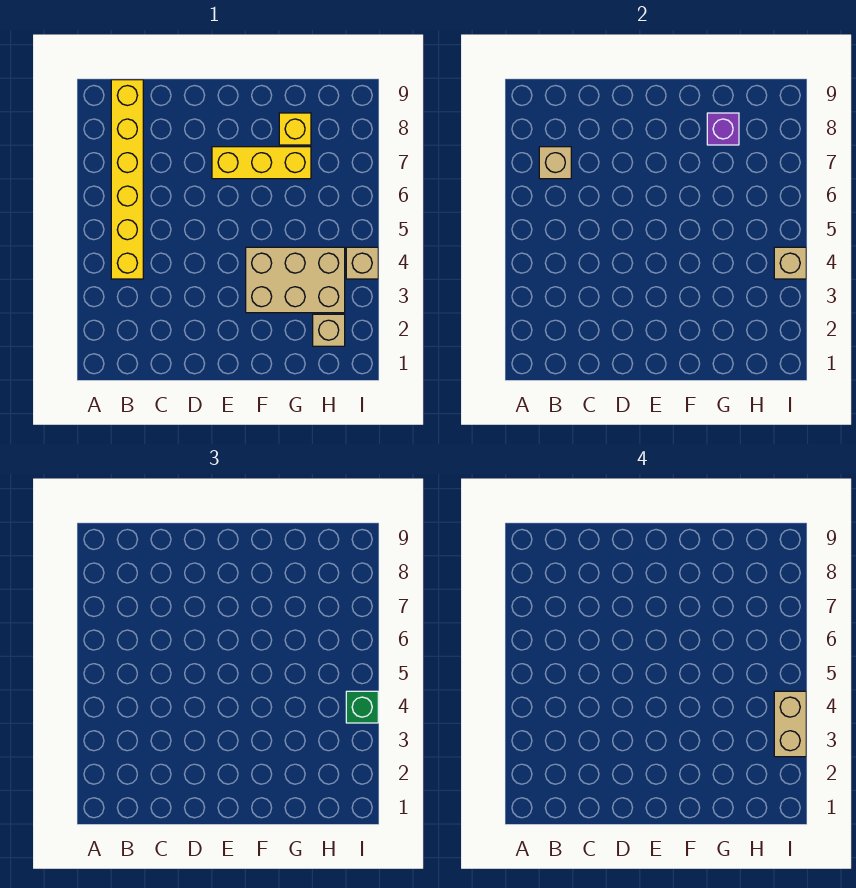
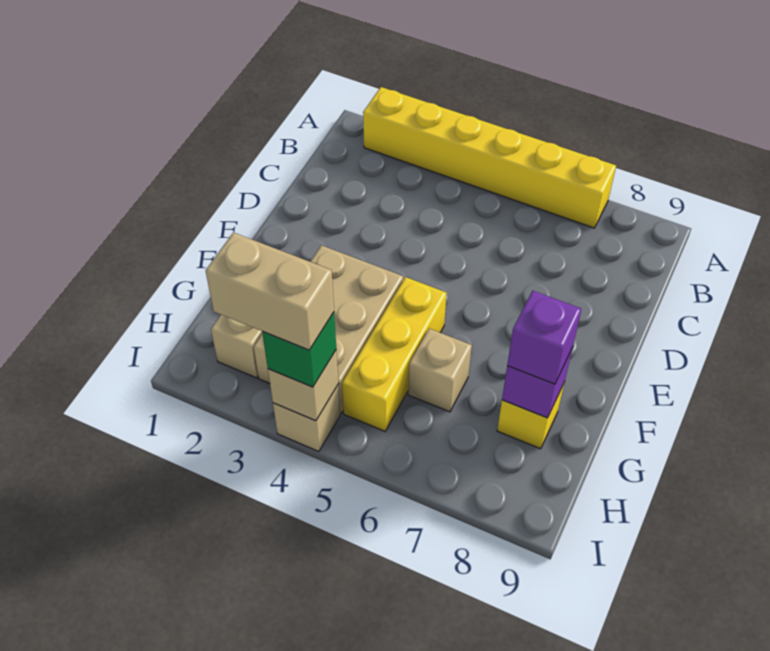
yellow brick B4:B9 level 1 -> yellow brick A2:A7 level 1
tan brick B7 level 2 -> tan brick G6 level 1
yellow brick E7:G7 level 1 -> yellow brick F5:H5 level 1
none -> purple brick G8 level 3

